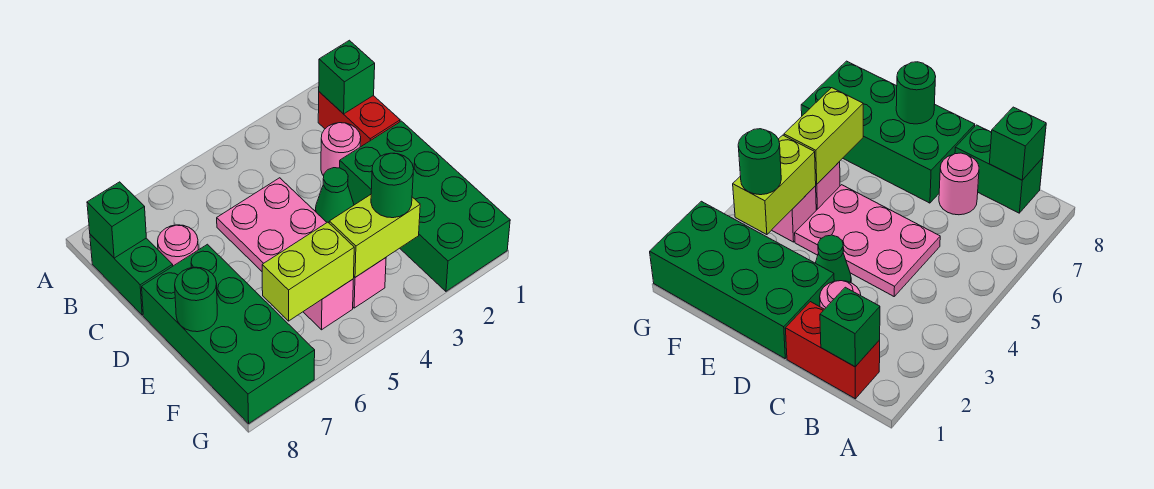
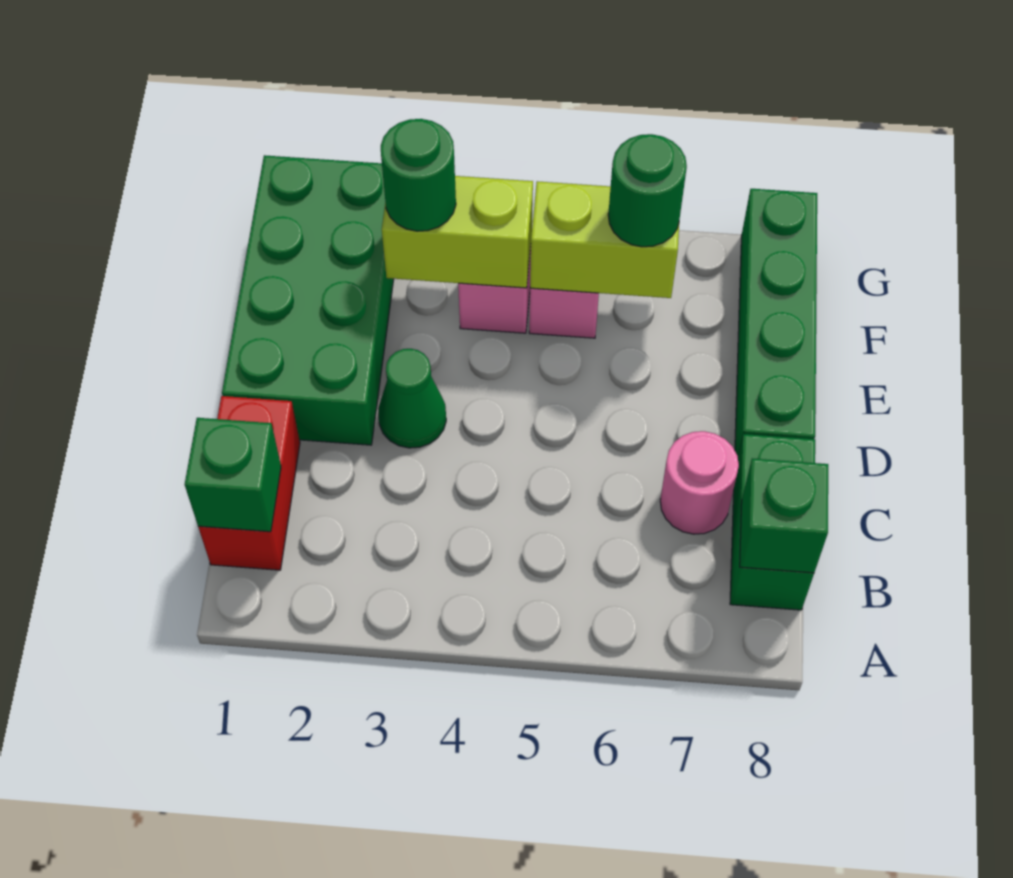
pink round brick C2 level 1 -> none
pink plate C4:E5 level 1 -> none
green brick D7:G8 level 1 -> green brick D8:G8 level 1
green round brick E8 level 2 -> green round brick F6 level 3

